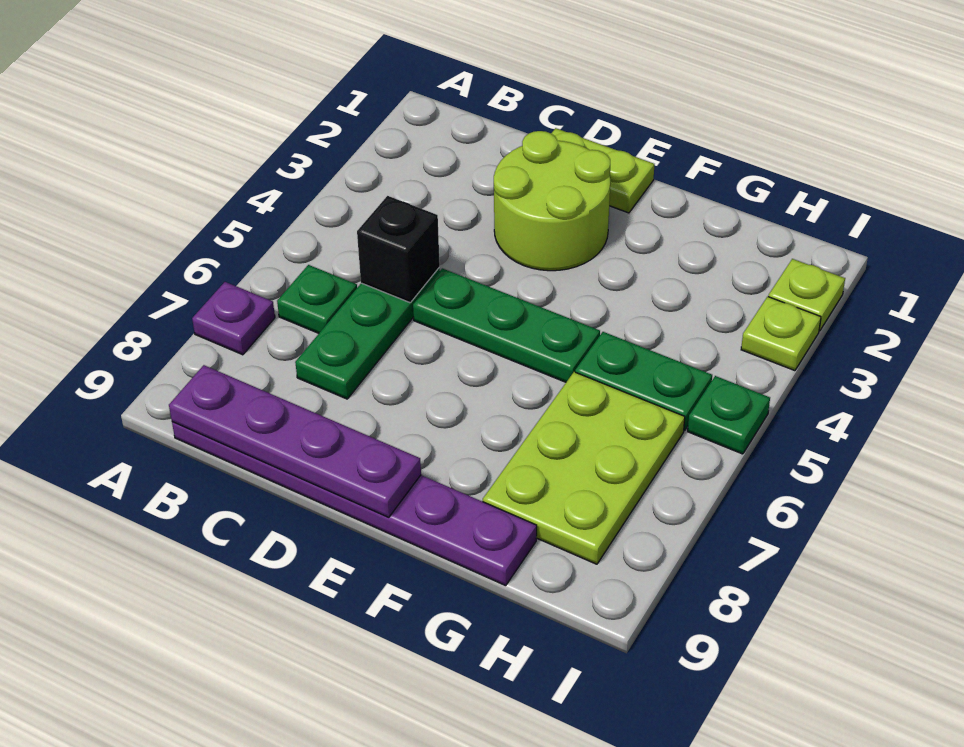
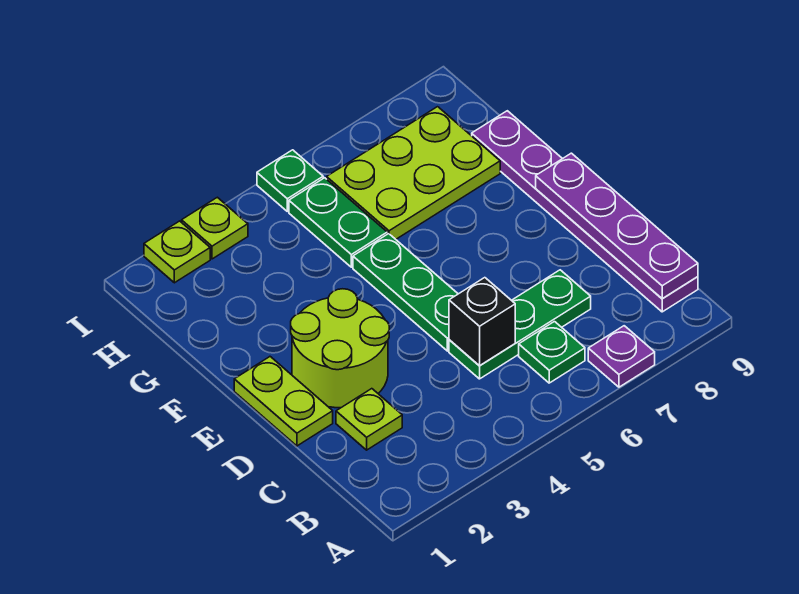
none -> lime plate C2 level 1

